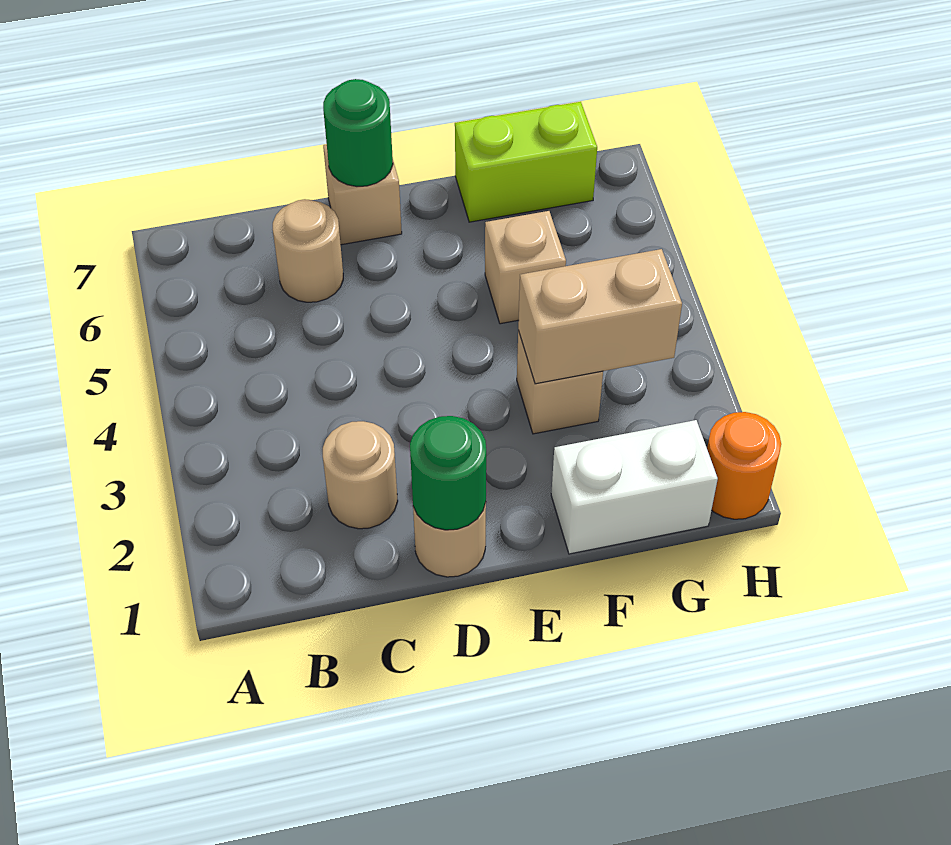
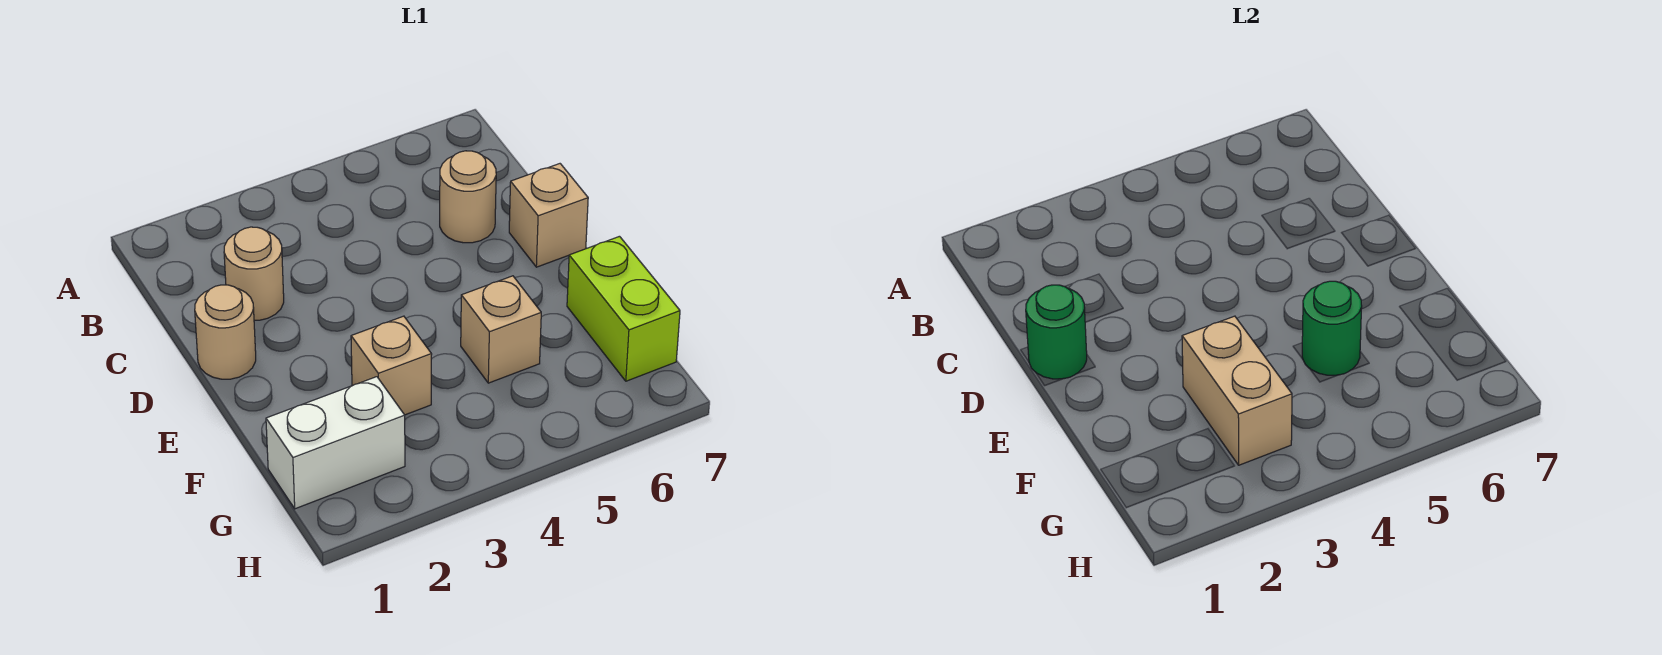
green round brick D7 level 2 -> green round brick F5 level 2
white brick F1:G1 level 1 -> white brick G1:G2 level 1
orange round brick H1 level 1 -> none

